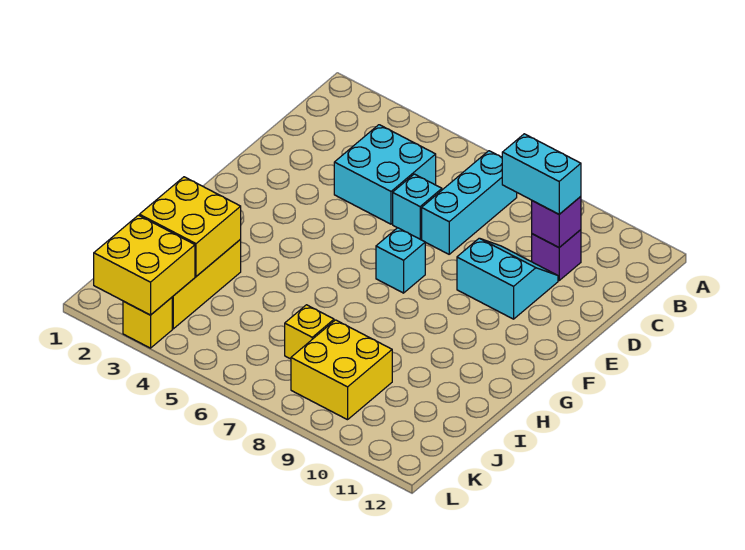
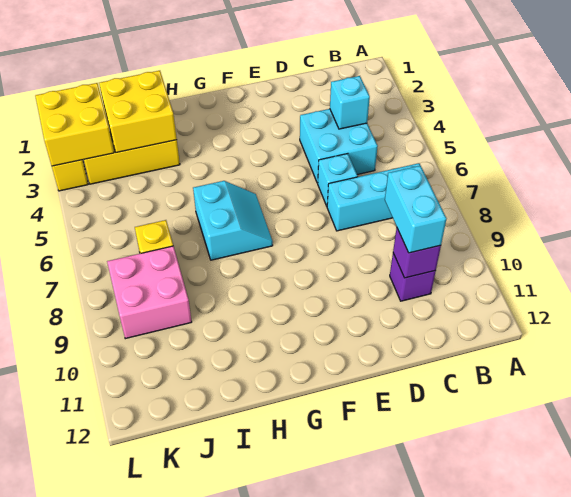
cyan slope D9:E10 level 1 top E -> cyan slope G6:H7 level 1 top H
cyan brick F7 level 1 -> cyan brick C4 level 2
yellow brick J8:K9 level 1 -> pink brick J8:K9 level 1

